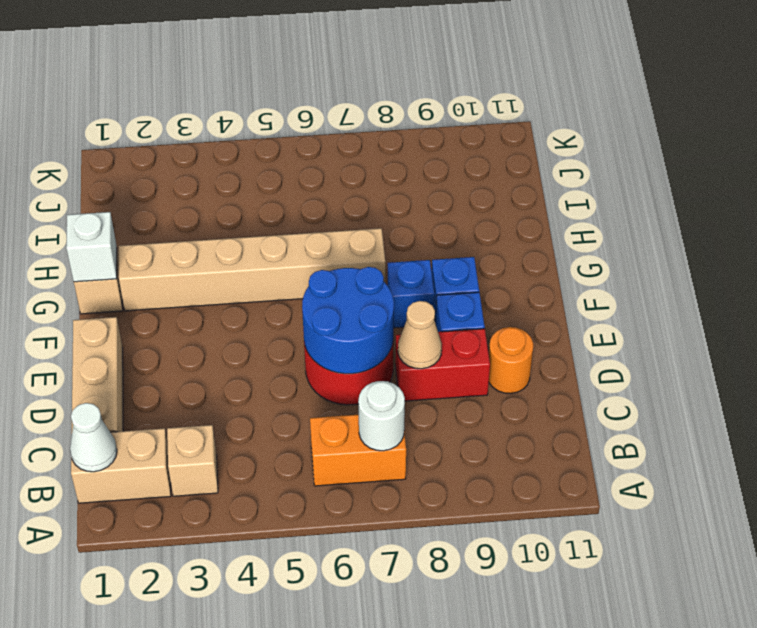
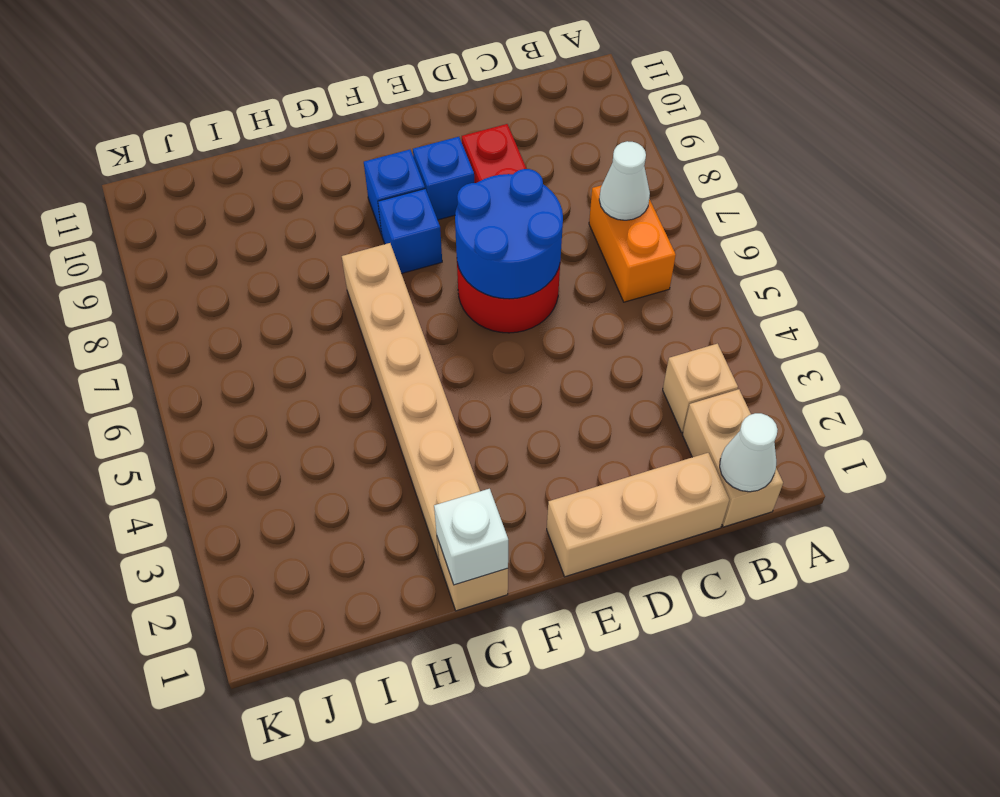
white round brick B7 level 2 -> white cone B7 level 2
tan cone D8 level 2 -> none
orange round brick D10 level 1 -> none

